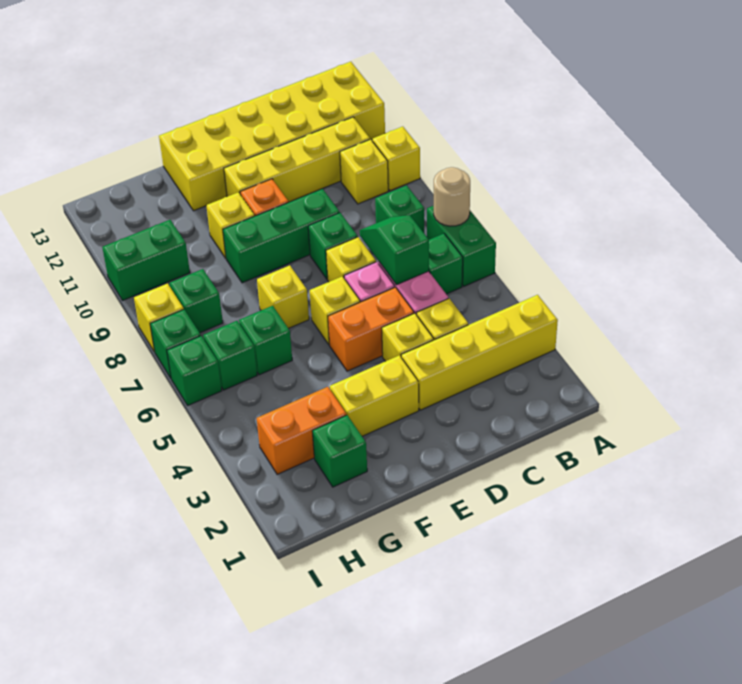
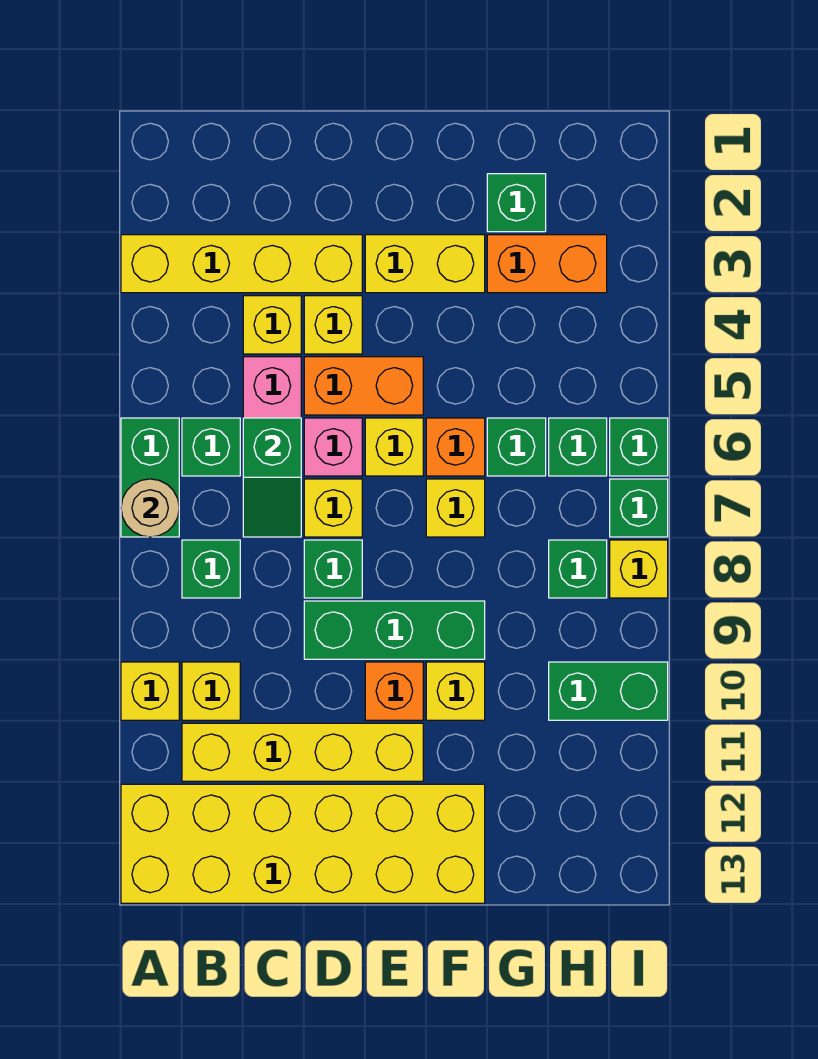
none -> orange brick F6 level 1

